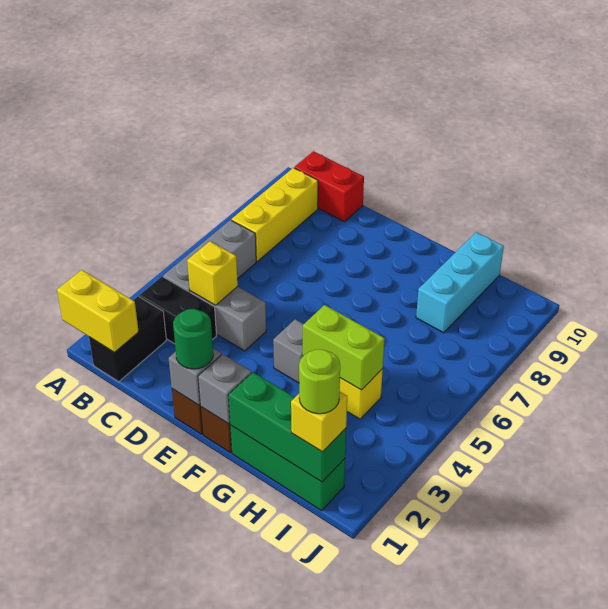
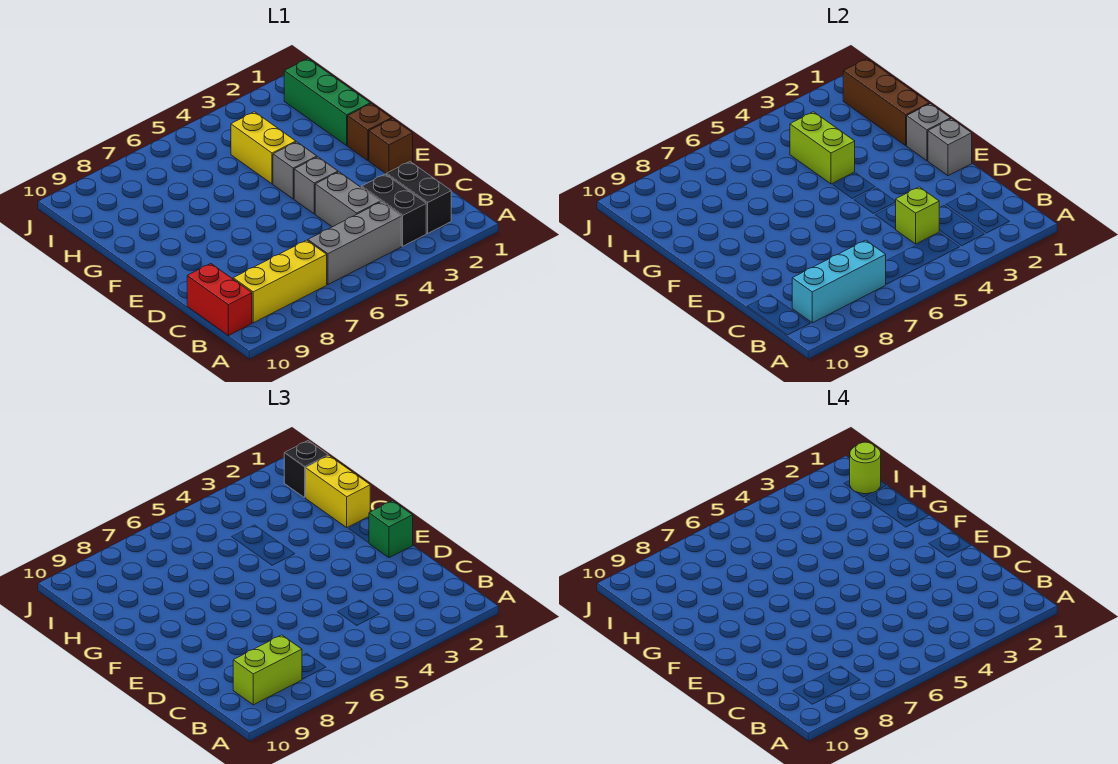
yellow brick A1:B1 level 2 -> yellow brick G1:H1 level 3
black brick B1:B2 level 1 -> black brick B2:C2 level 1
none -> lime brick B8:B9 level 3
yellow brick C4 level 2 -> lime brick C4 level 2
green round brick E1 level 3 -> green brick E1 level 3
none -> grey brick E4 level 1
green brick G1:I1 level 2 -> brown brick G1:I1 level 2
cyan brick H8:H10 level 1 -> cyan brick B7:B9 level 2
yellow brick I1 level 3 -> black brick I1 level 3

